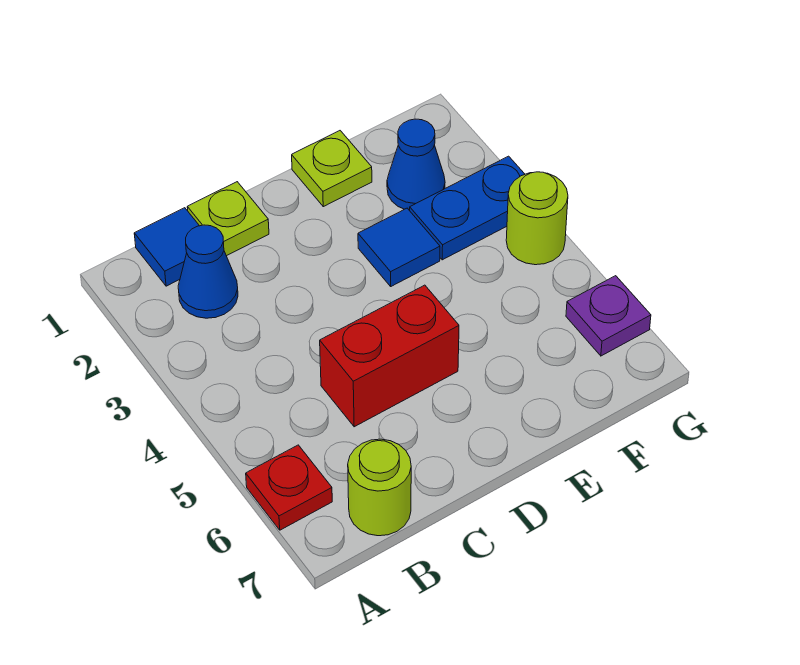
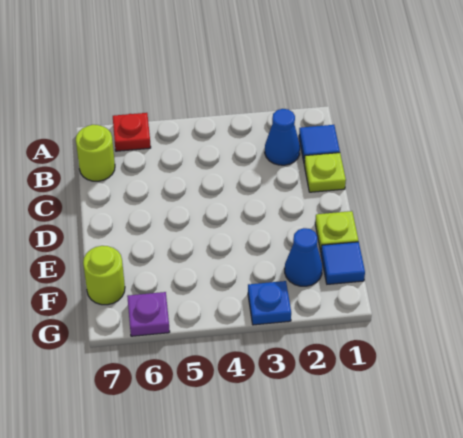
red brick C5:D5 level 1 -> none
blue tile E3 level 1 -> blue tile F1 level 1
blue plate F3:G3 level 1 -> blue plate G3 level 1
lime round brick G4 level 1 -> lime round brick F7 level 1

